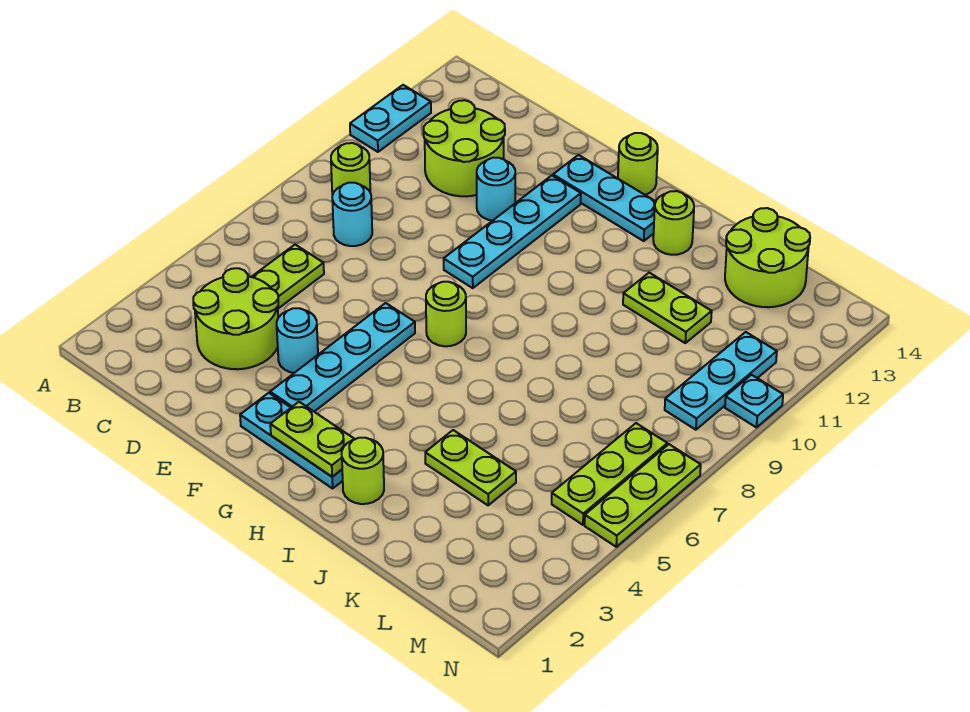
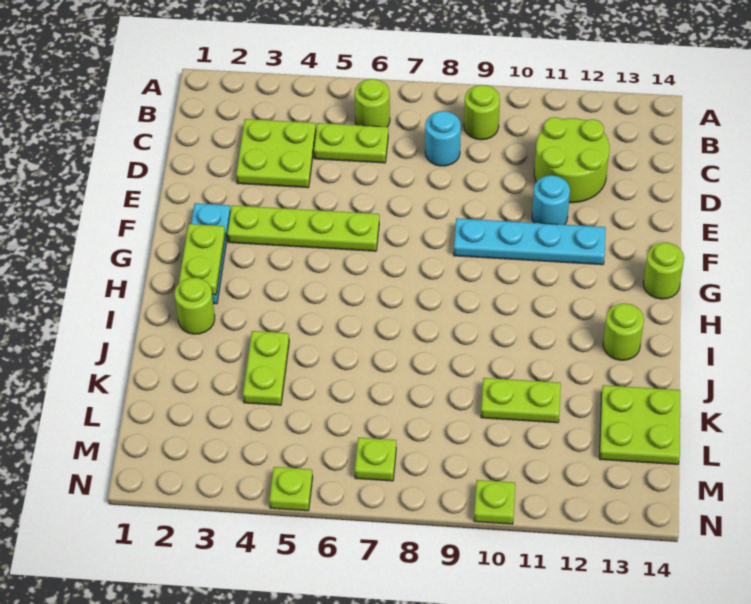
cyan plate A11:A12 level 1 -> none
lime round brick C3:D4 level 1 -> lime plate C3:D4 level 1
cyan round brick E4 level 1 -> none
cyan plate F3:F6 level 1 -> lime plate F3:F6 level 1
cyan plate F13:H13 level 1 -> none
lime round brick G7 level 1 -> lime round brick B6 level 1
lime plate J11:K11 level 1 -> lime plate K10:K11 level 1
lime round brick K13:L14 level 1 -> lime plate K13:L14 level 1
lime plate M5:M7 level 1 -> lime plate M7 level 1
cyan plate M9:M11 level 1 -> none
lime plate N5:N7 level 1 -> lime plate N5 level 1
cyan plate N10 level 1 -> lime plate N10 level 1

